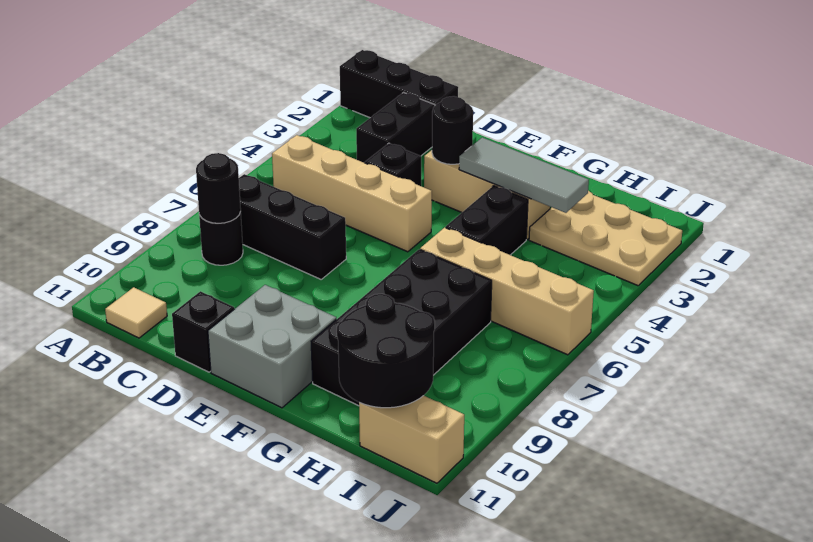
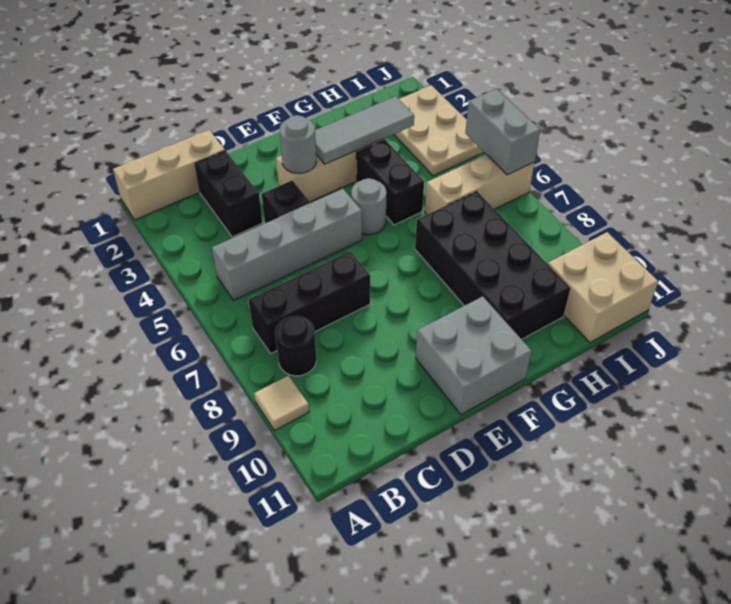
black brick A1:C1 level 1 -> tan brick A1:C1 level 1
tan brick B5:E5 level 1 -> grey brick B5:E5 level 1
black round brick B8 level 2 -> none
tan tile B11 level 1 -> tan tile A9 level 1
black brick D11 level 1 -> none
black round brick E3 level 2 -> grey round brick E3 level 2
none -> grey round brick F5 level 1
tan brick G6:J6 level 1 -> tan brick H6:J6 level 1
tan plate H2:J3 level 1 -> tan plate I2:J4 level 1
black round brick H10:I11 level 2 -> none
tan brick I11:J11 level 1 -> tan brick I10:J11 level 1
none -> grey brick J5:J6 level 2

